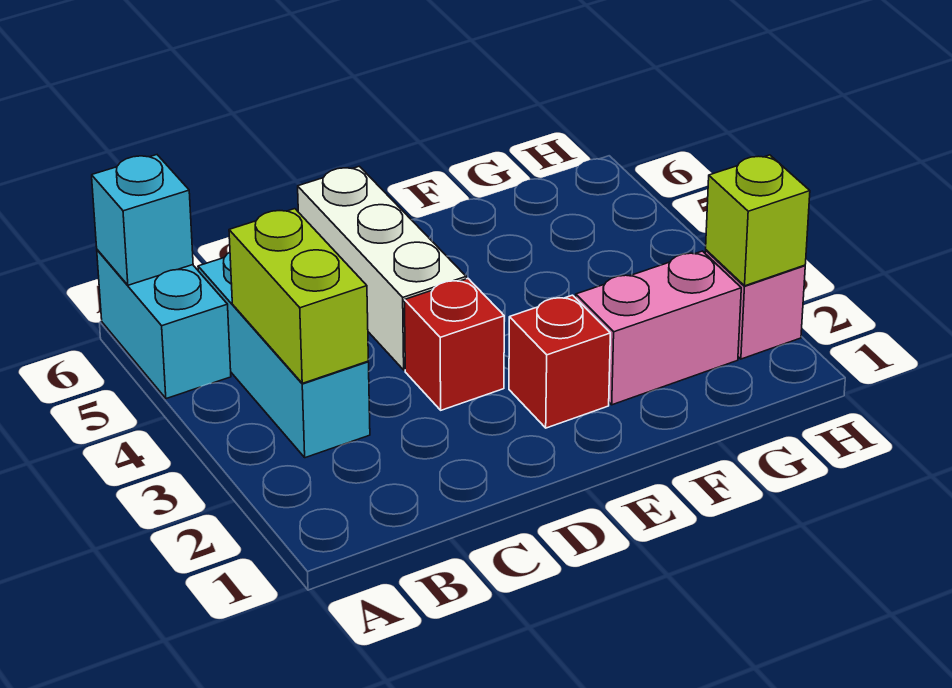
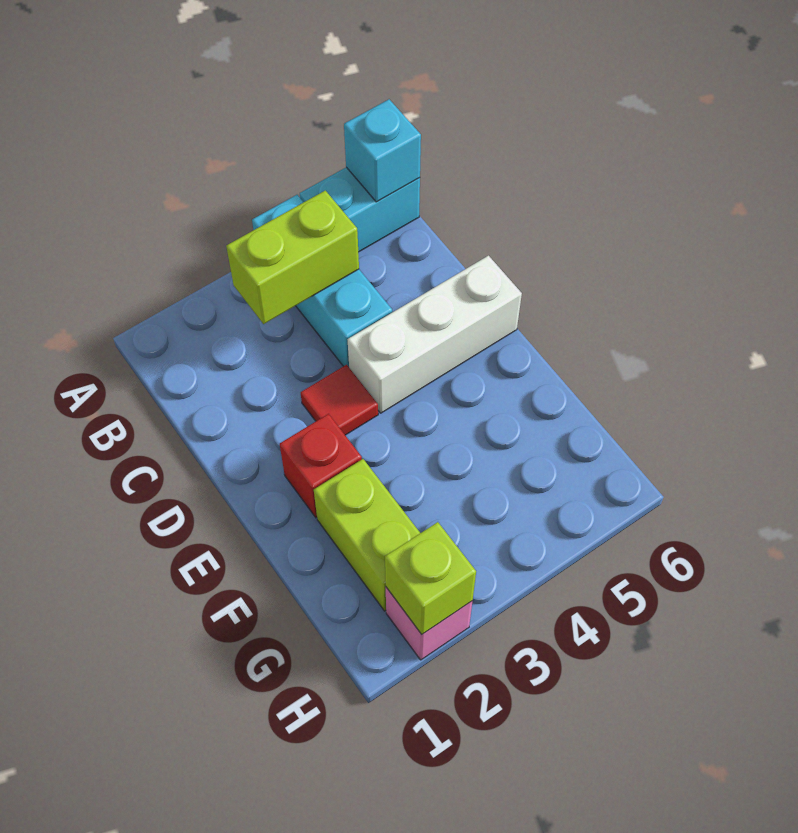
cyan brick B3:B5 level 1 -> cyan brick A4:C4 level 1
red brick D3 level 1 -> red tile D3 level 1
pink brick F2:G2 level 1 -> lime brick F2:G2 level 1

